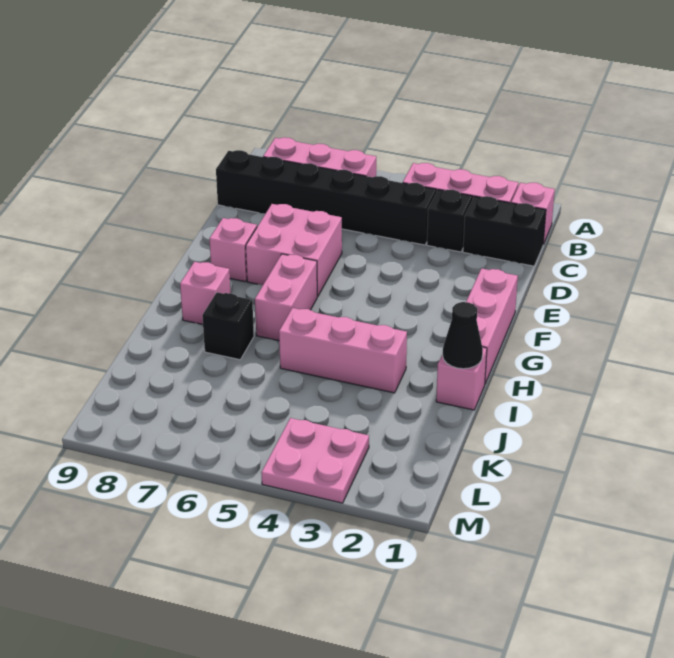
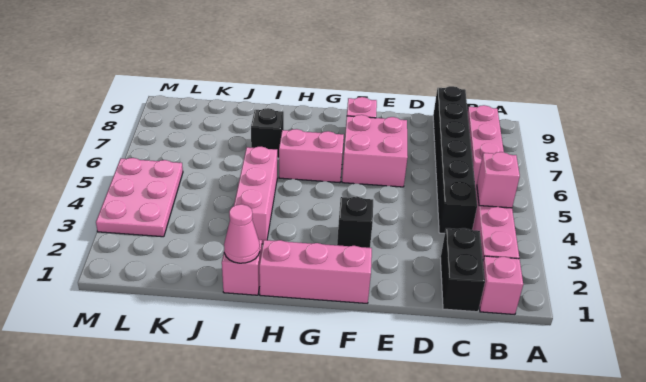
black brick C3 level 1 -> black brick F3 level 1
pink brick H8 level 1 -> pink brick B4 level 2
black cone I1 level 2 -> pink cone I1 level 2
pink plate L3:M4 level 1 -> pink plate L3:M5 level 1

